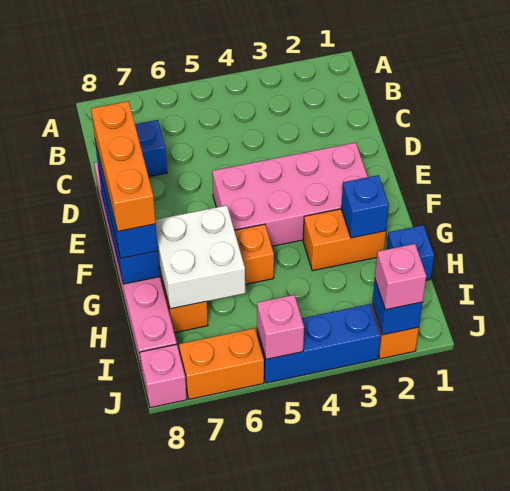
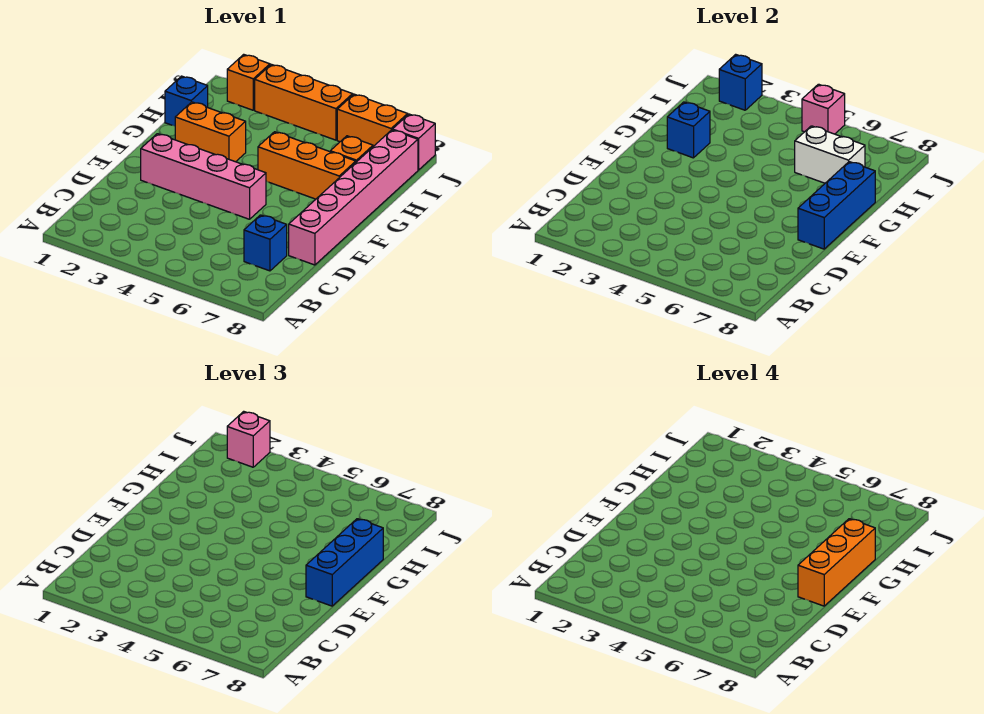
pink brick E2:F5 level 1 -> pink brick E2:E5 level 1
white brick G6:H7 level 2 -> white brick H6:H7 level 2
blue brick J3:J5 level 1 -> orange brick J3:J5 level 1

